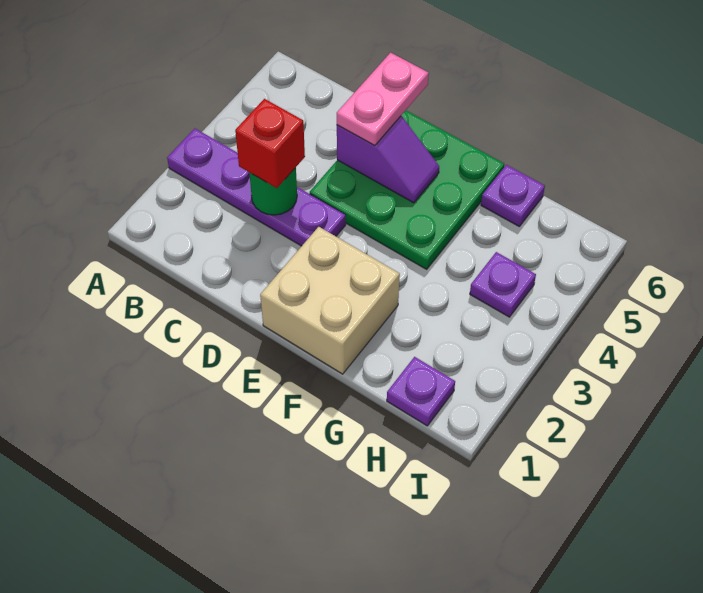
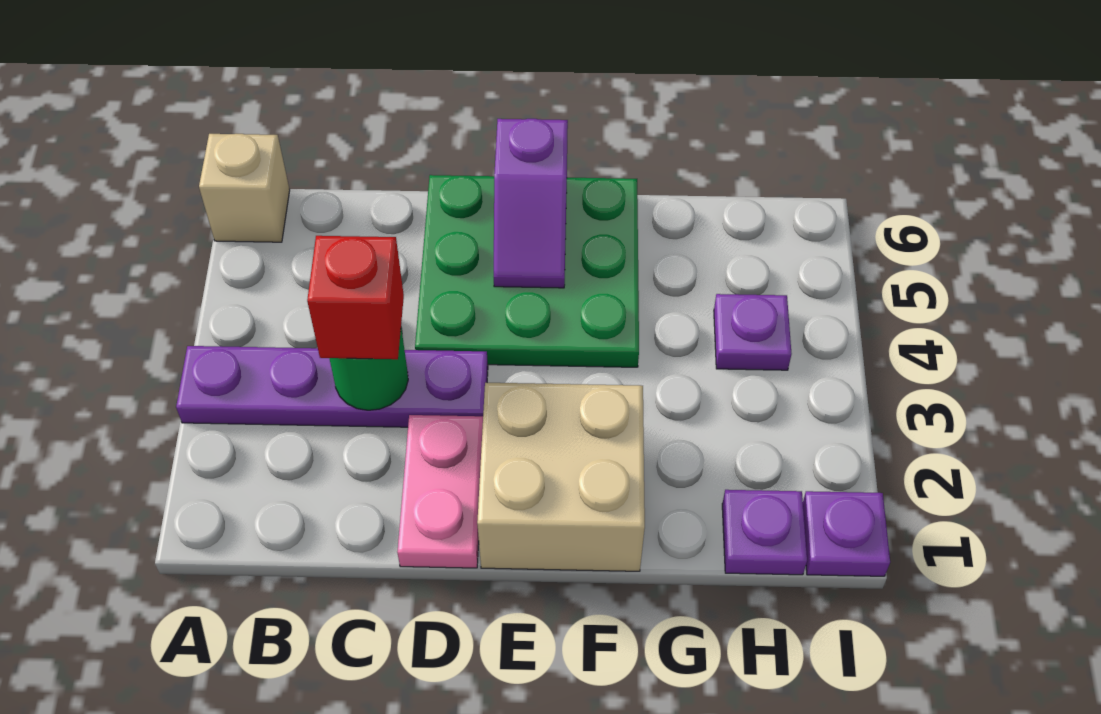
none -> tan brick A6 level 1
purple slope D5:E5 level 2 top D -> purple slope E5:E6 level 2 top 6
pink plate D5:D6 level 3 -> pink plate D1:D2 level 1
purple plate G6 level 1 -> purple plate I1 level 1

